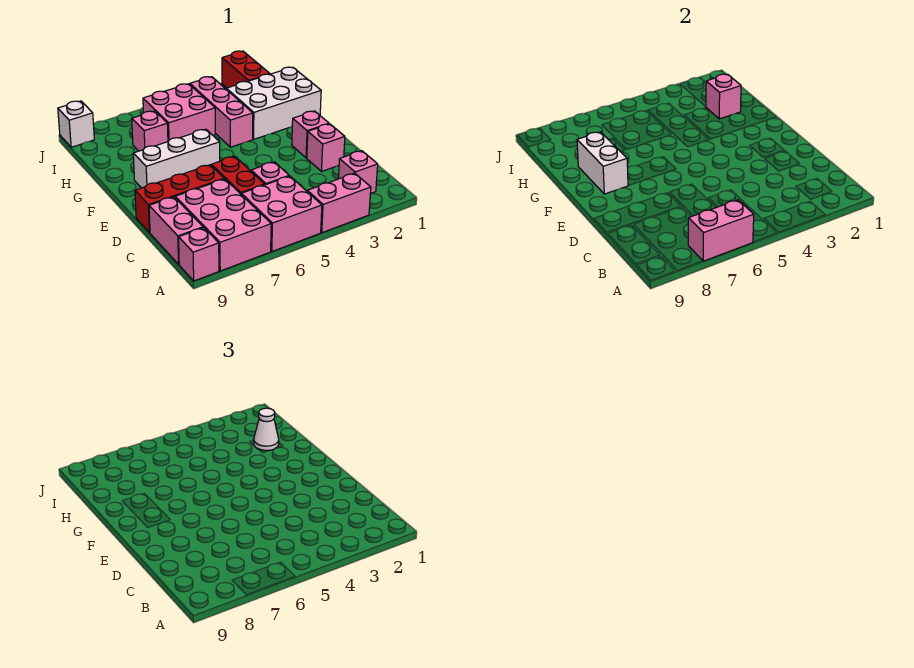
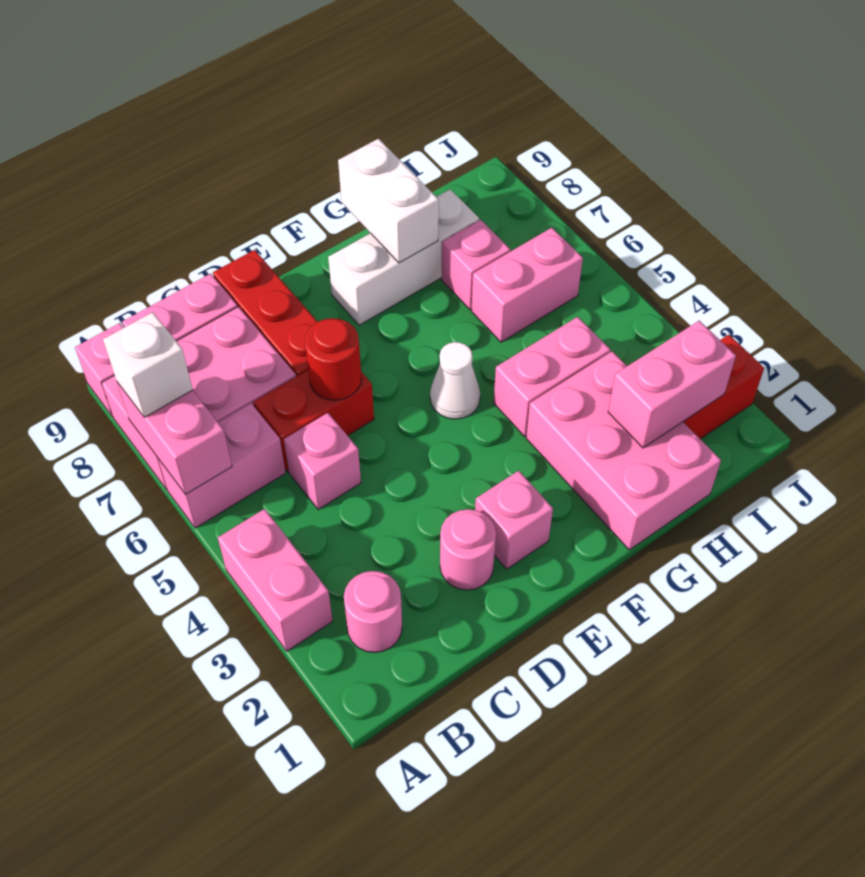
pink brick A5:B6 level 1 -> pink brick A6:B6 level 1
pink brick B2 level 1 -> pink round brick B2 level 1
pink brick D2 level 1 -> pink round brick D2 level 1
none -> red round brick D6 level 2
white brick F6:F8 level 1 -> white brick F8:H8 level 1
white brick F8:G8 level 2 -> white brick G8:G9 level 2
white brick G1:H3 level 1 -> pink brick G1:H3 level 1
pink brick G4:I4 level 1 -> pink brick G4:H4 level 1
pink brick H2 level 2 -> pink brick H2:I2 level 2
white cone H2 level 3 -> white cone F5 level 1
pink brick H5:I6 level 1 -> pink brick H6:I6 level 1
white brick J9 level 1 -> white brick A7 level 3

